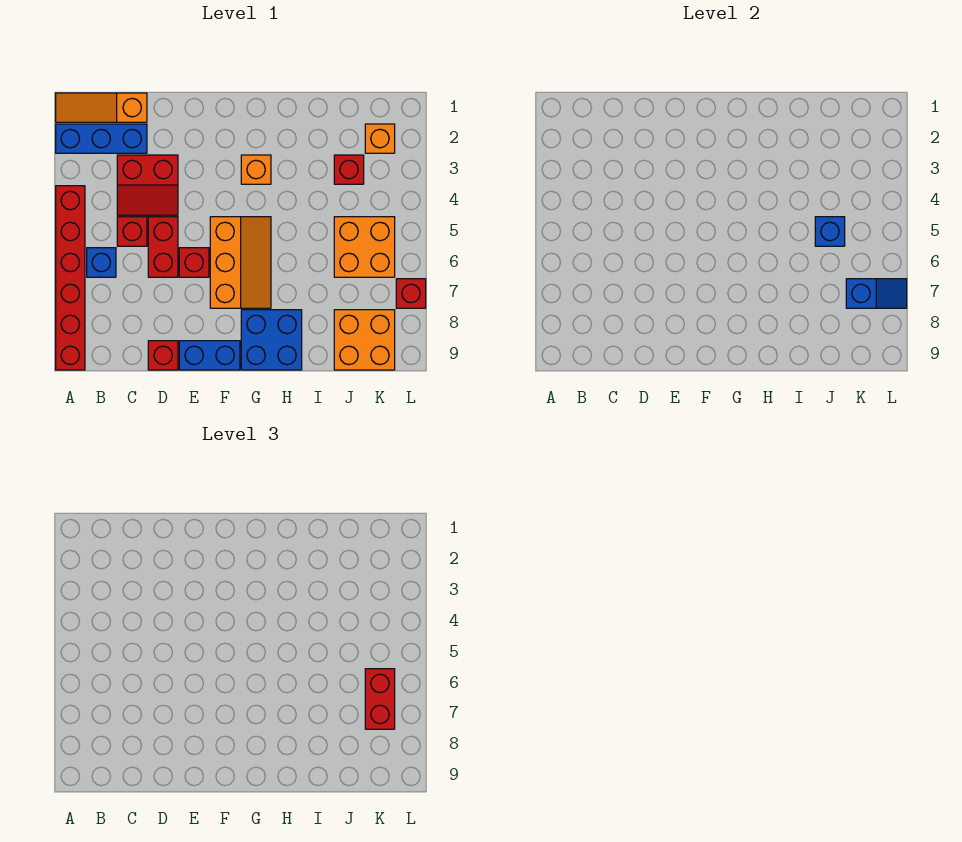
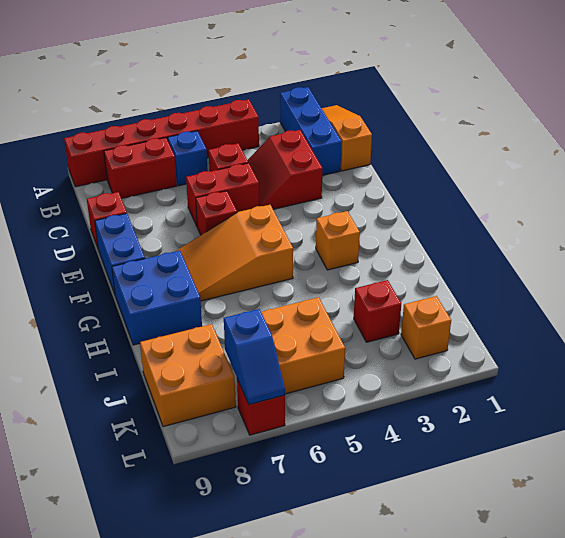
orange slope F5:G7 level 1 top F -> orange slope F5:G7 level 1 top 5
blue brick J5 level 2 -> none
red brick K6:K7 level 3 -> red brick B7:B8 level 1

